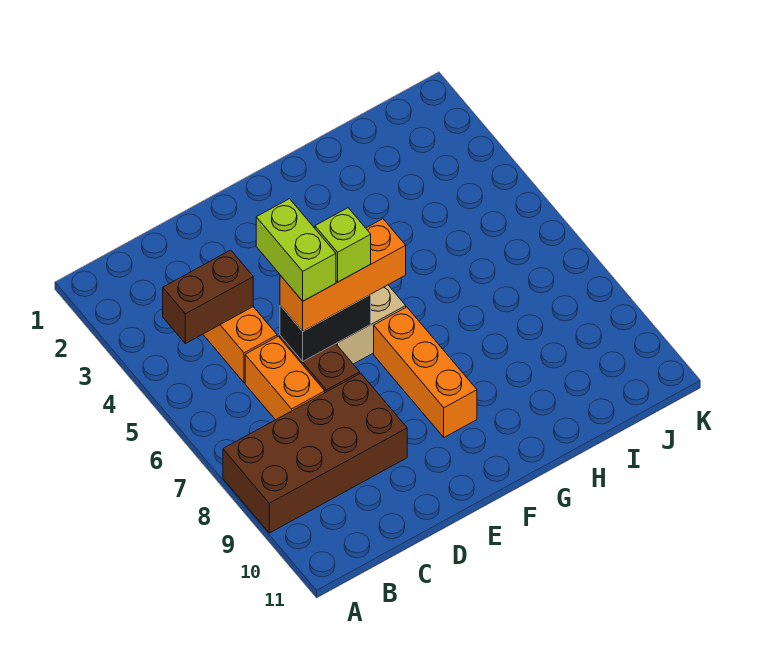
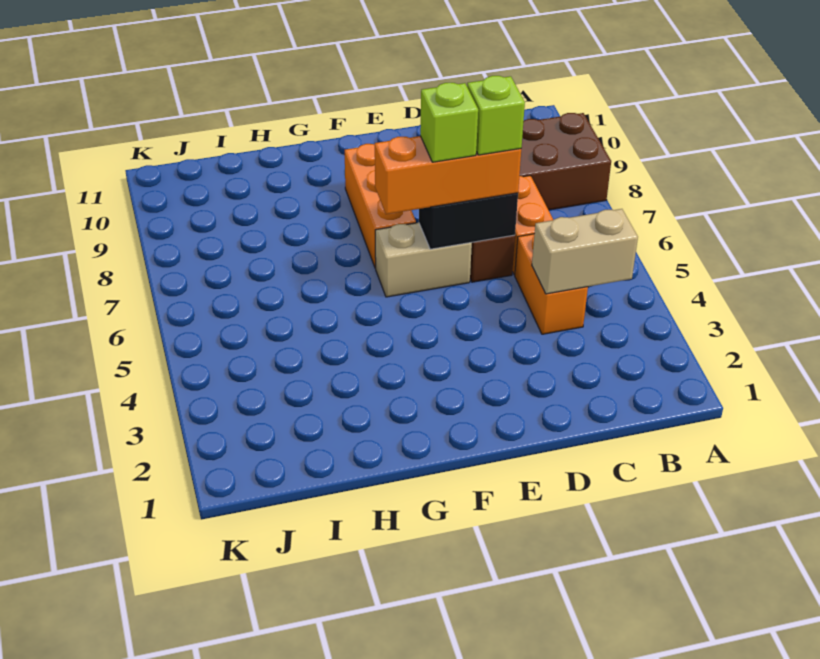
brown brick B4:C4 level 2 -> tan brick B4:C4 level 2
lime brick D5:D6 level 4 -> lime brick D6 level 4

